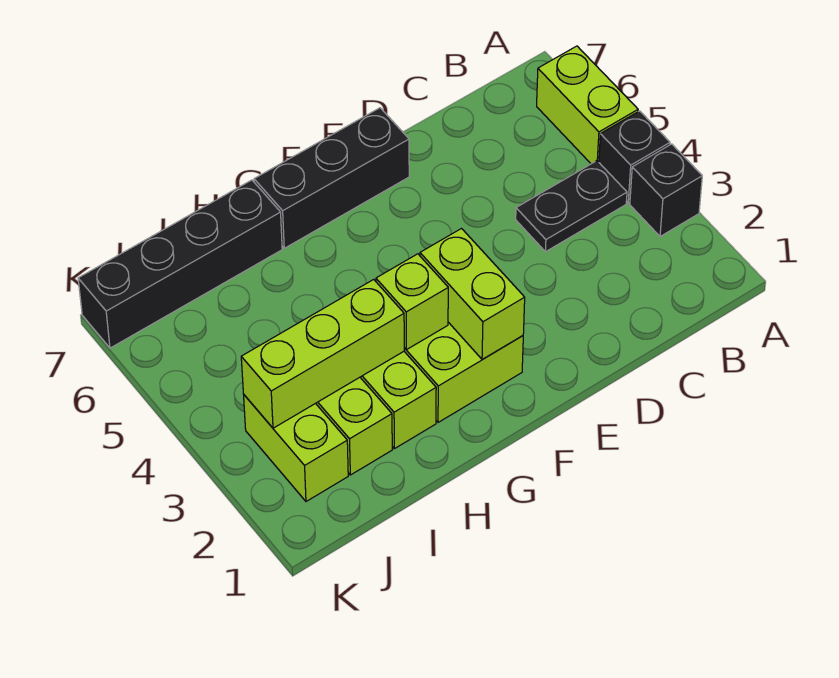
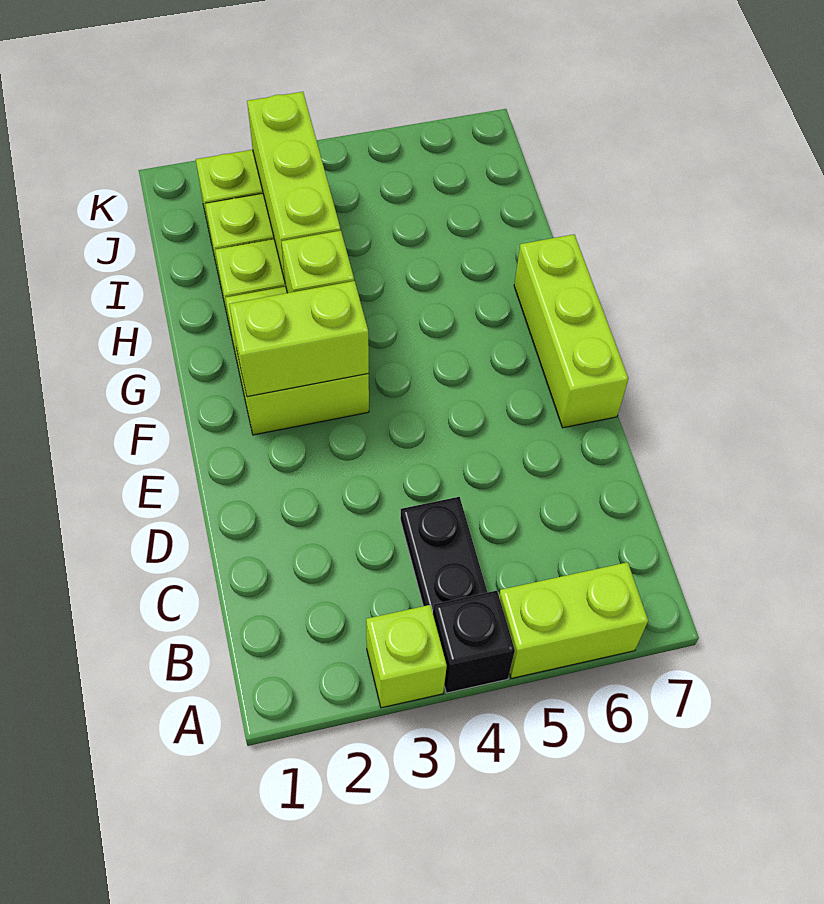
black brick A3 level 1 -> lime brick A3 level 1
black brick E7:G7 level 1 -> lime brick E7:G7 level 1
black brick H7:K7 level 1 -> none

